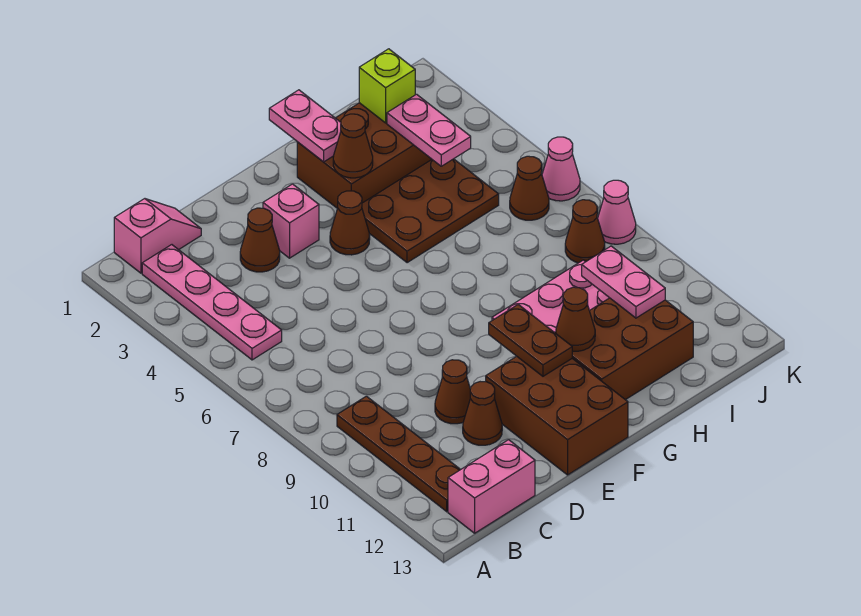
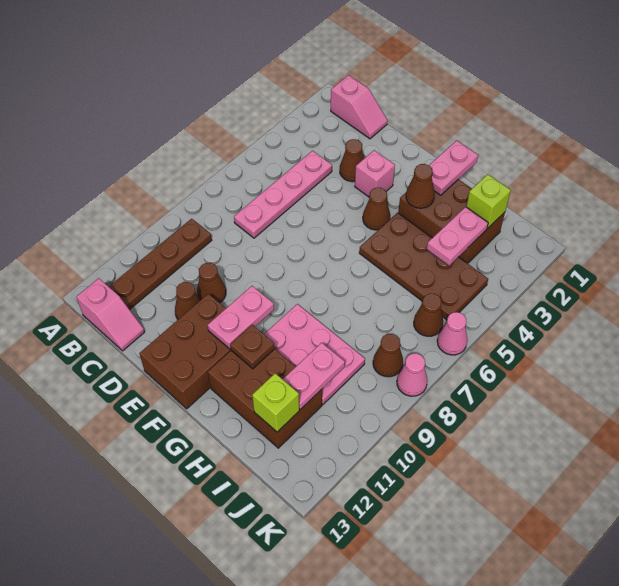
pink plate B2:B5 level 1 -> pink plate C4:C7 level 1
pink brick B13:C13 level 1 -> pink slope B13:C13 level 1 top B
brown plate F10:F11 level 2 -> pink plate F10:F11 level 2
brown plate G4:I5 level 1 -> brown plate G4:J5 level 1
brown cone G11 level 2 -> brown plate G11 level 2
none -> lime brick I12 level 2

